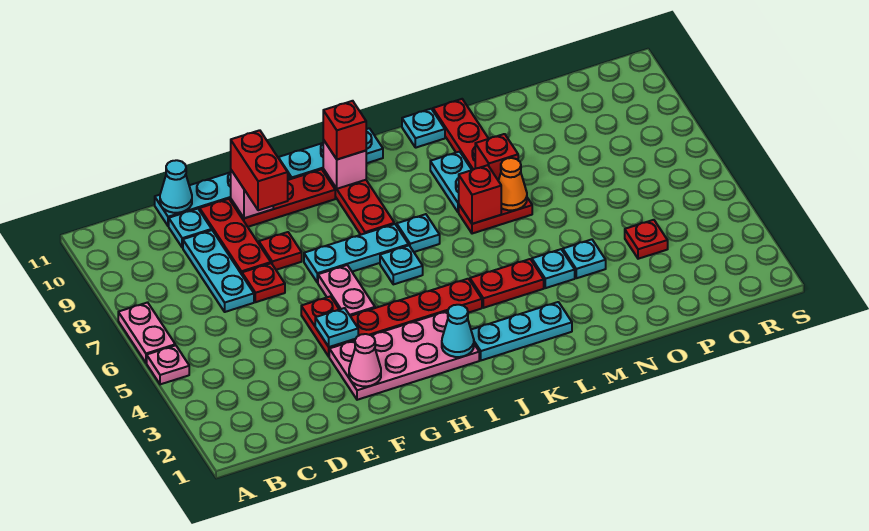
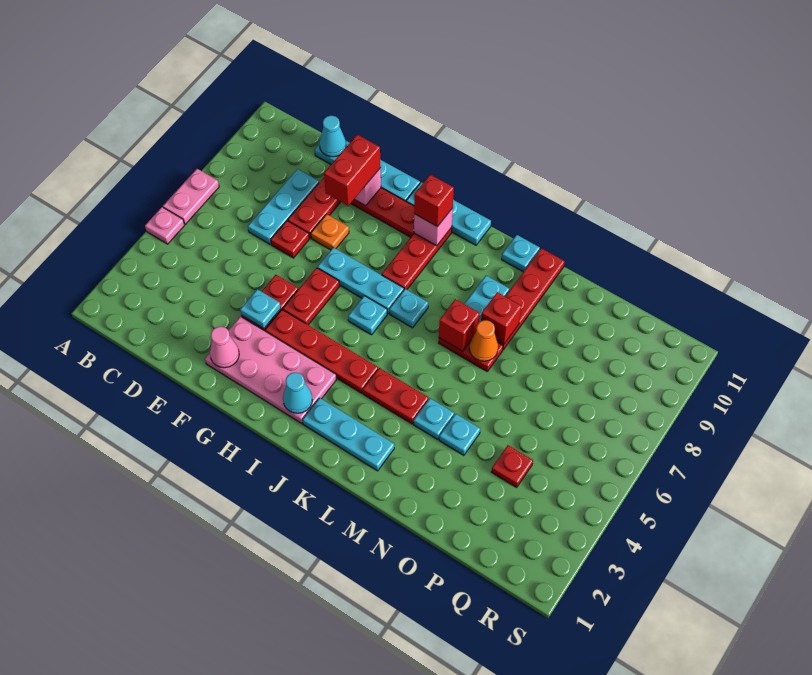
cyan plate D10 level 1 -> none
red plate F8 level 1 -> orange plate F8 level 1
pink plate G5:G6 level 1 -> red plate G5:G6 level 1

